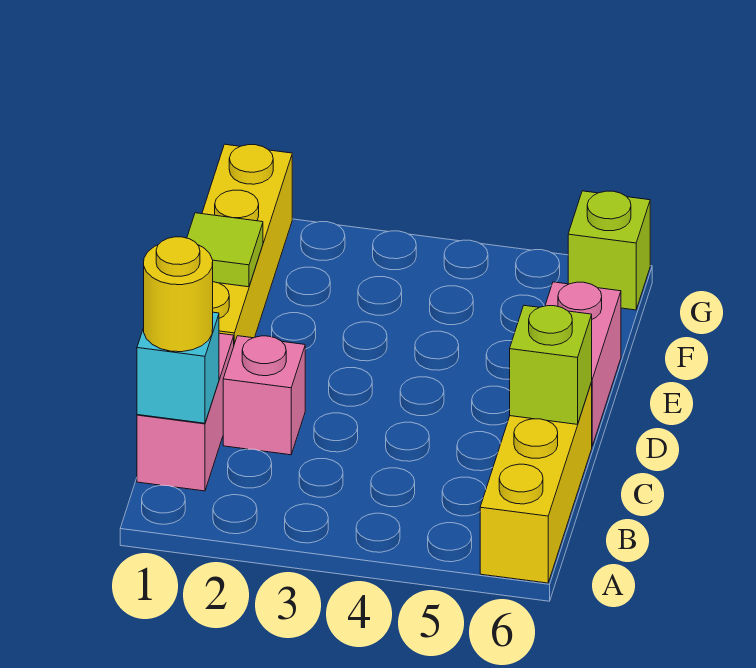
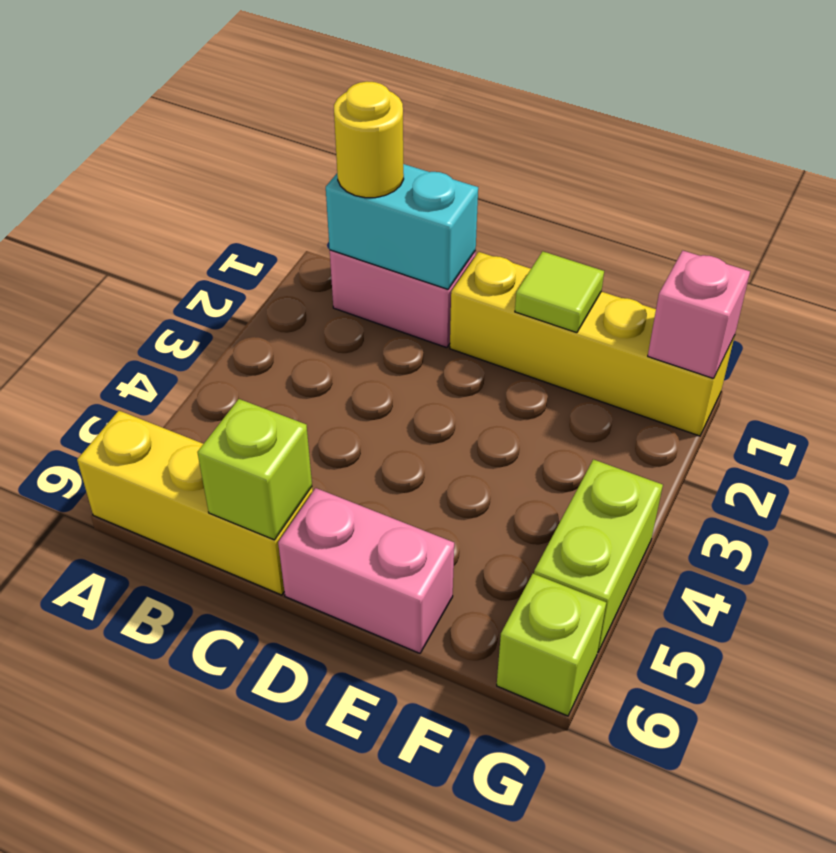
cyan brick B1 level 2 -> cyan brick B1:C1 level 2
pink brick C2 level 1 -> pink brick G1 level 2
none -> lime brick G4:G5 level 1

